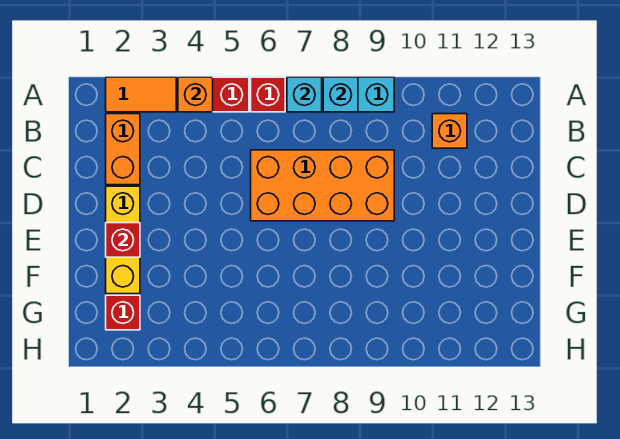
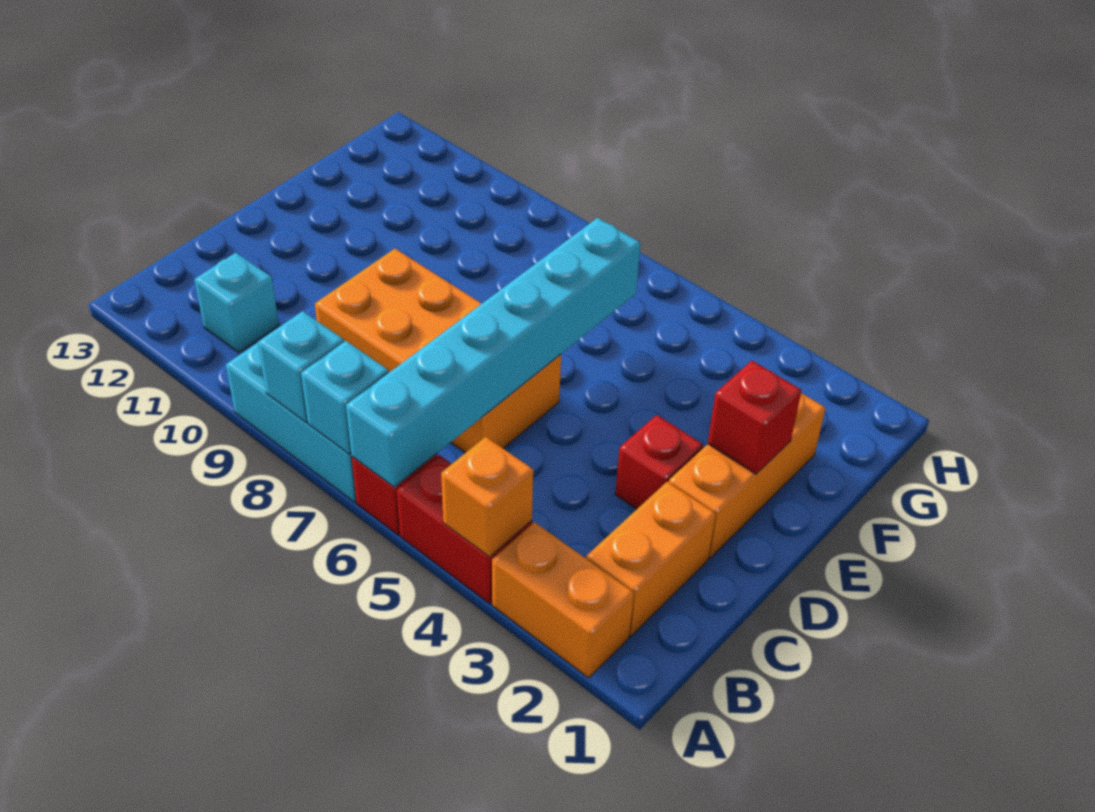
orange tile A2:A3 level 1 -> orange brick A2:A3 level 1
none -> cyan brick A6:F6 level 2
orange brick B11 level 1 -> cyan brick B11 level 1
yellow brick D2:F2 level 1 -> orange brick D2:F2 level 1
red brick G2 level 1 -> red brick D3 level 1

